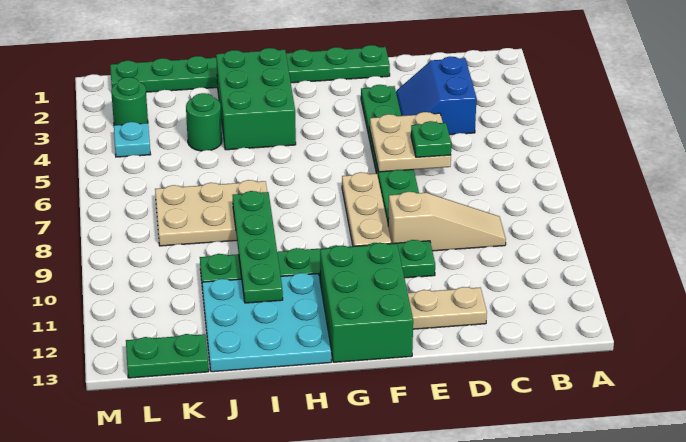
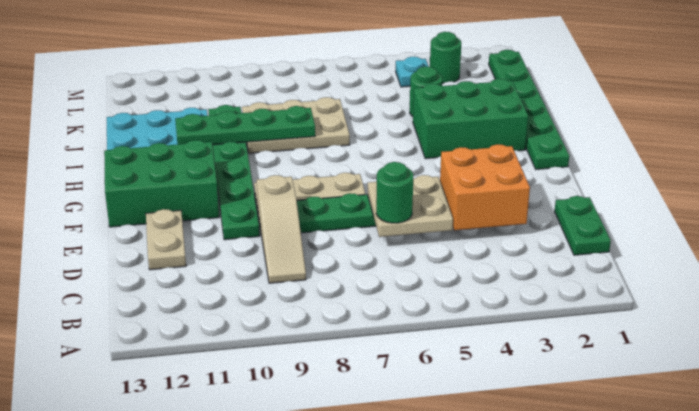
blue slope C3:D4 level 1 top C -> none
none -> orange brick D3:E4 level 2
green plate D6 level 3 -> green round brick D6 level 3
green plate E1:L1 level 1 -> green plate G1:L1 level 1
tan plate I7:K8 level 1 -> tan plate I7:J9 level 1
green plate K13:L13 level 1 -> green plate C1:D1 level 1

